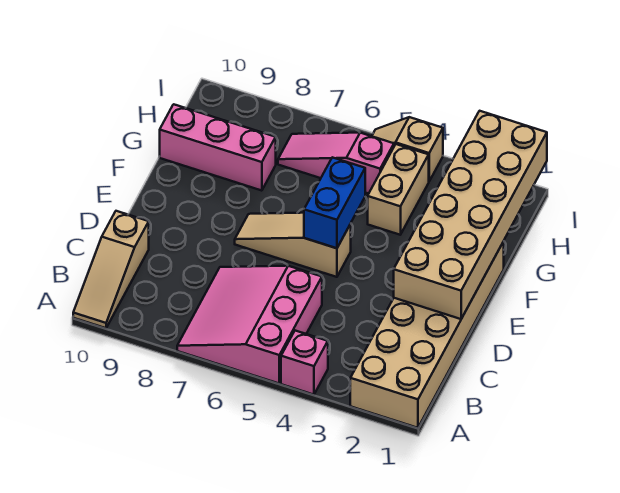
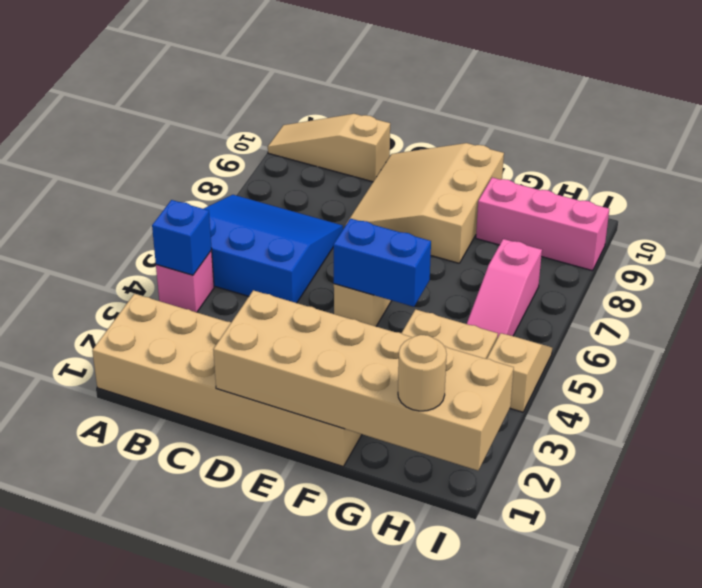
none -> blue brick A4 level 2
pink slope A5:C7 level 1 top 5 -> blue slope A5:C7 level 1 top 5
none -> tan slope D8:F10 level 1 top F
pink brick G8:G10 level 1 -> pink brick G9:I9 level 1
none -> tan round brick H1 level 3
pink slope H5:H7 level 1 top 5 -> pink slope H5:H7 level 1 top 7

